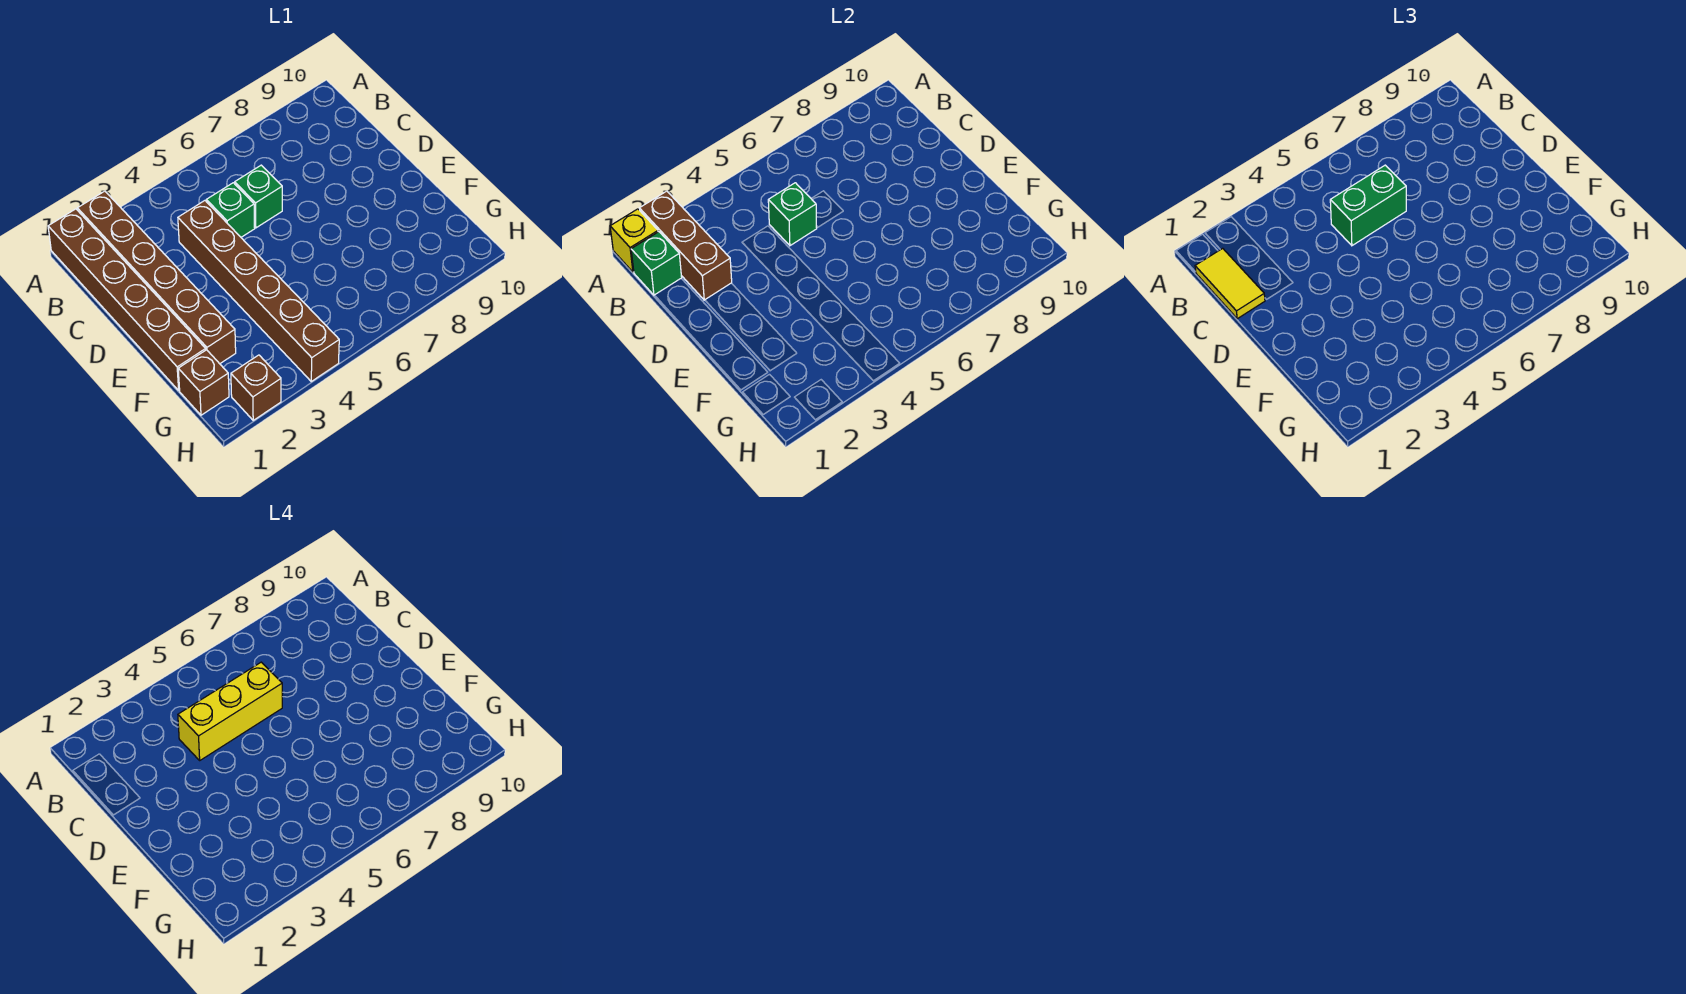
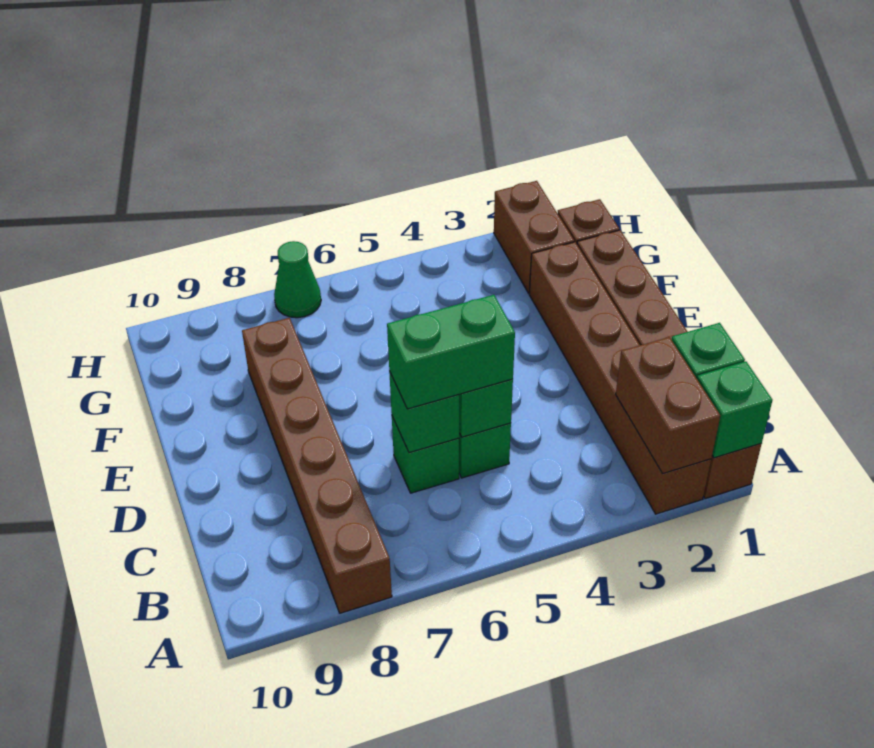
yellow brick A1 level 2 -> green brick A1 level 2
brown brick A2:C2 level 2 -> brown brick A2:B2 level 2
yellow tile B1:C1 level 3 -> none
brown brick C4:H4 level 1 -> brown brick A8:F8 level 1
yellow brick C4:C6 level 4 -> none
none -> green brick C6 level 2
brown brick H2 level 1 -> brown brick G2:H2 level 1
none -> green cone H7 level 1

